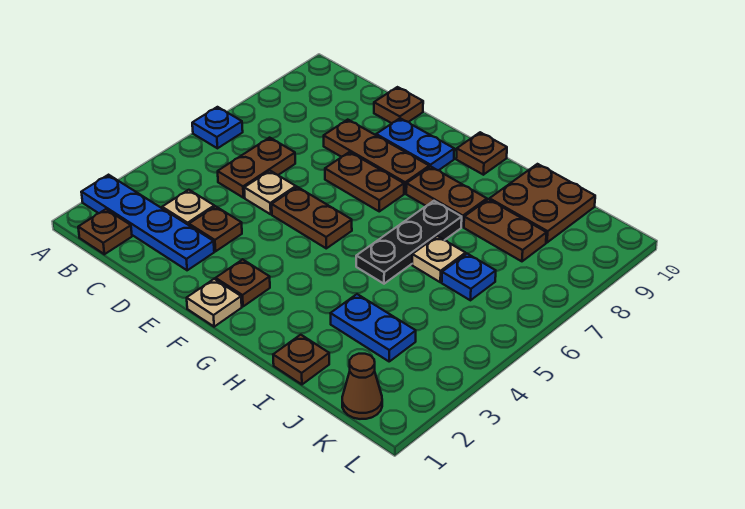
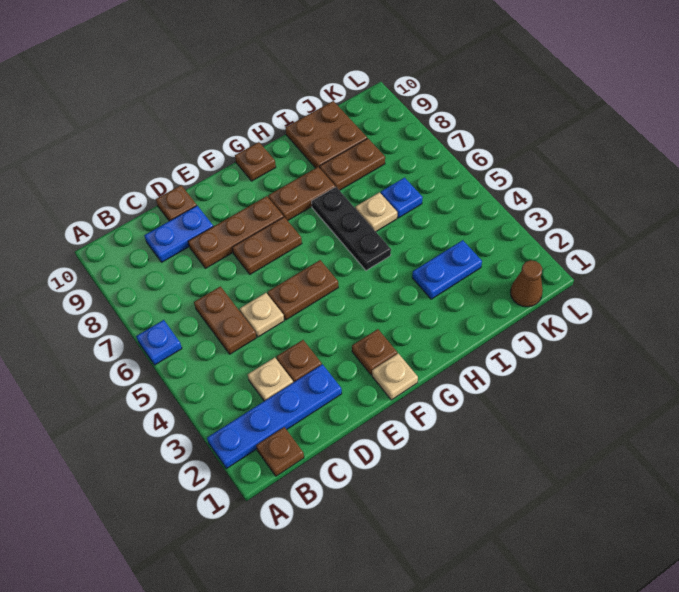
blue plate E9:F9 level 1 -> blue plate C9:D9 level 1
brown plate I1 level 1 -> none

